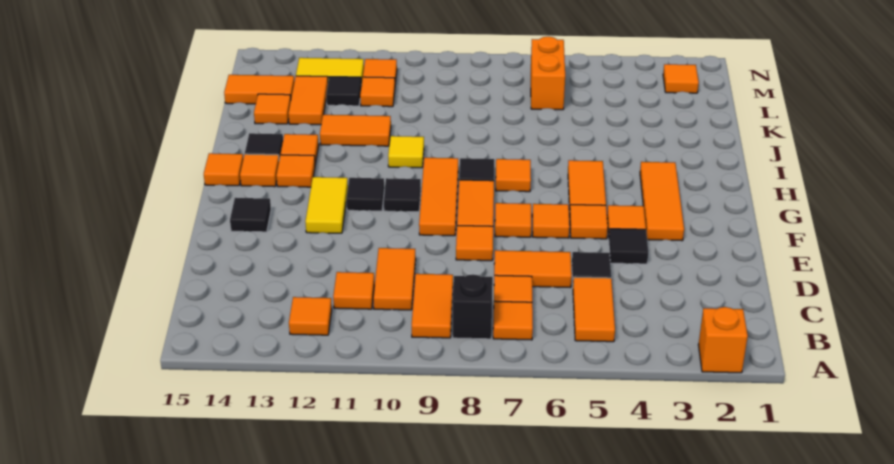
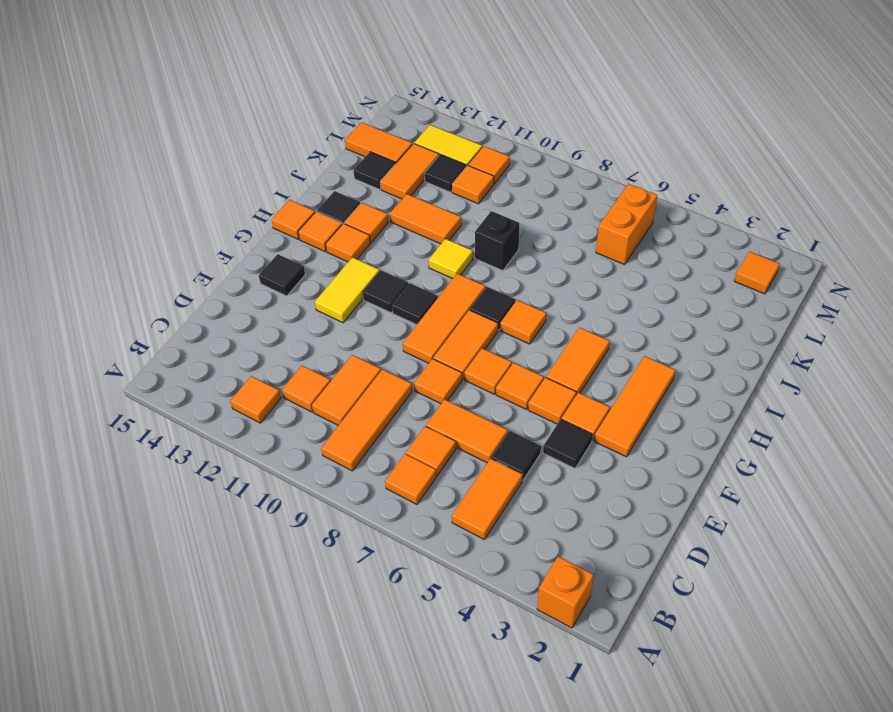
black brick B8 level 1 -> black brick J9 level 1
orange tile B9:C9 level 1 -> orange tile B9:D9 level 1
orange tile K14 level 1 -> black tile K14 level 1

